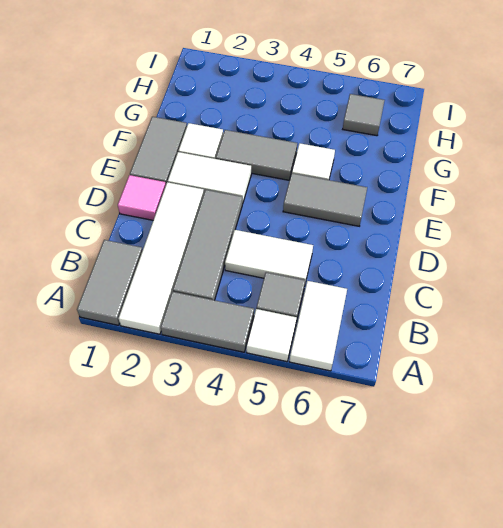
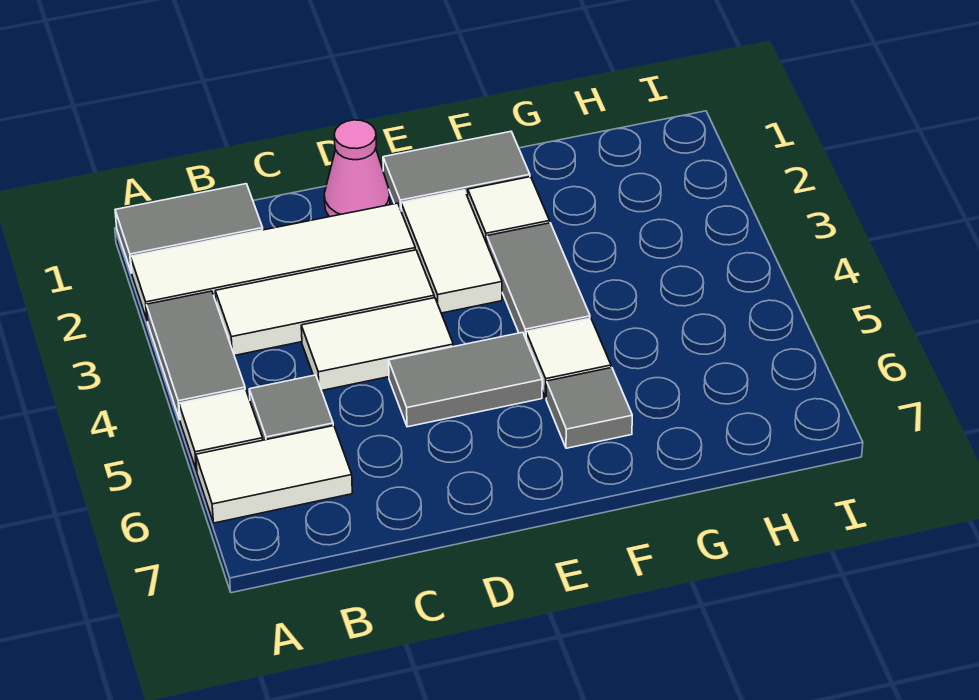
grey tile B3:D3 level 1 -> white tile B3:D3 level 1
white tile C4:C5 level 1 -> white tile C4:D4 level 1
pink tile D1 level 1 -> pink cone D1 level 1
grey tile E5:E6 level 1 -> grey tile D5:E5 level 1
grey tile H6 level 1 -> grey tile F6 level 1

